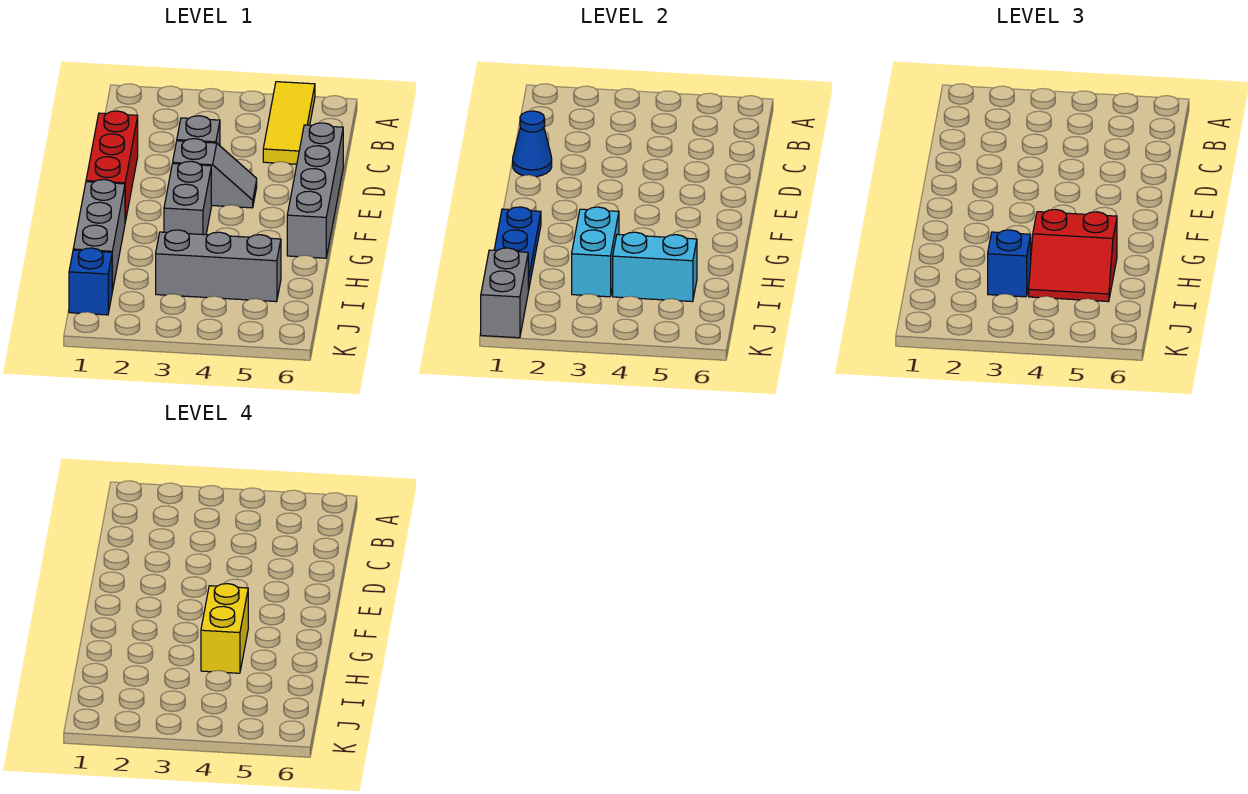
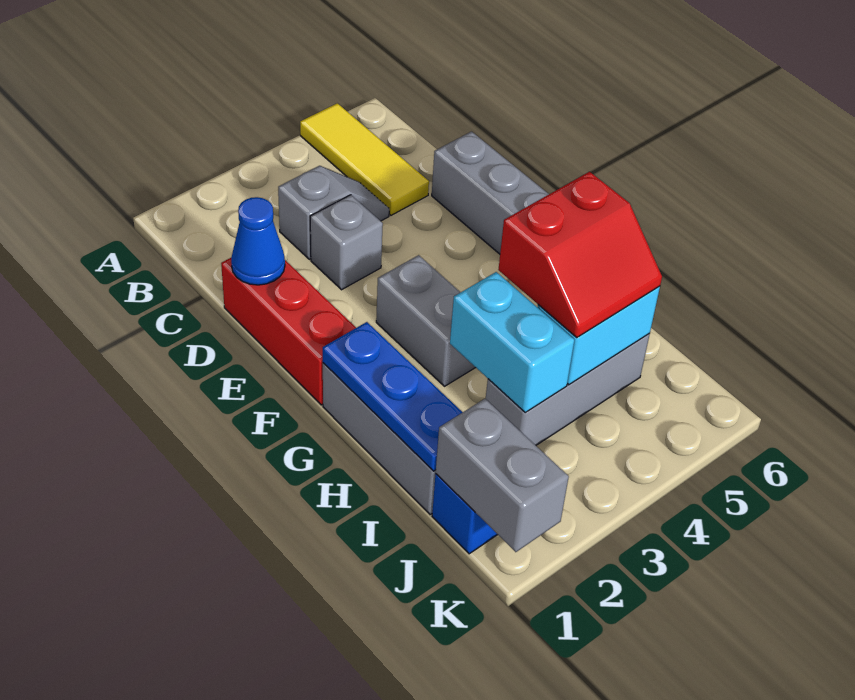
grey slope E3:E4 level 1 top 3 -> grey slope C3:C4 level 1 top 3
yellow brick G4:H4 level 4 -> none
blue brick I3 level 3 -> none

